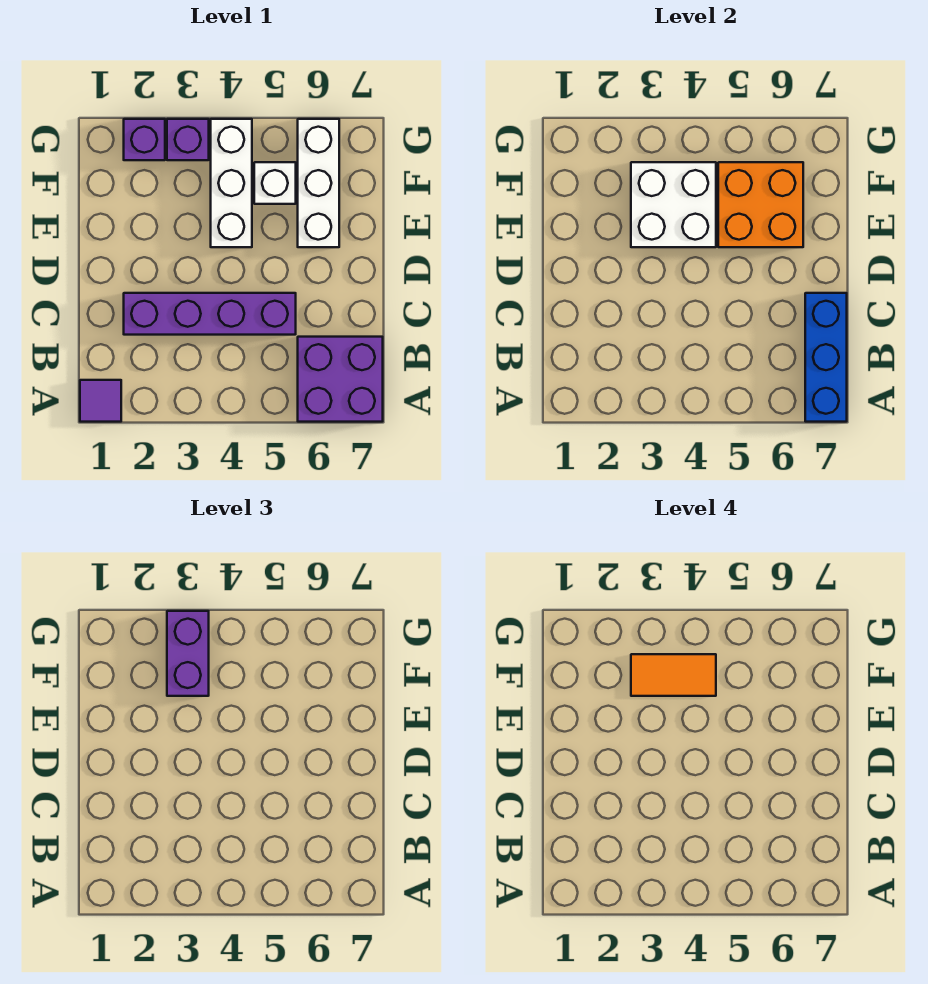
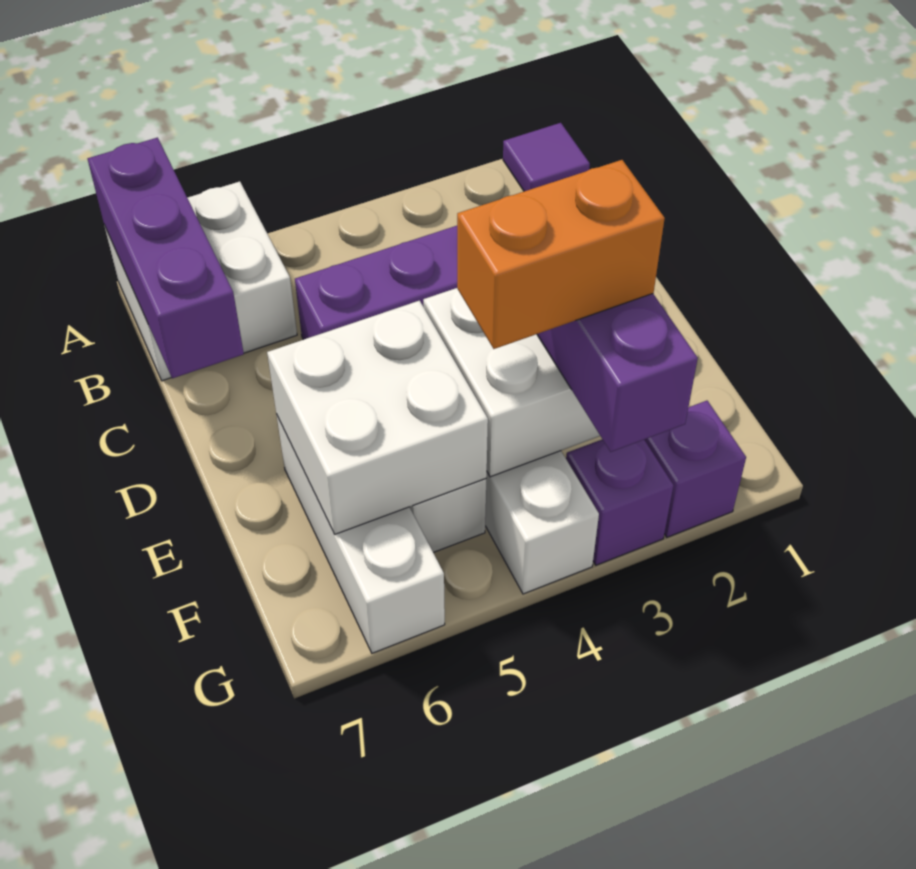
purple brick A6:B7 level 1 -> white brick A6:B7 level 1
blue brick A7:C7 level 2 -> purple brick A7:C7 level 2
orange brick E5:F6 level 2 -> white brick E5:F6 level 2
orange tile F3:F4 level 4 -> orange brick F3:F4 level 4

